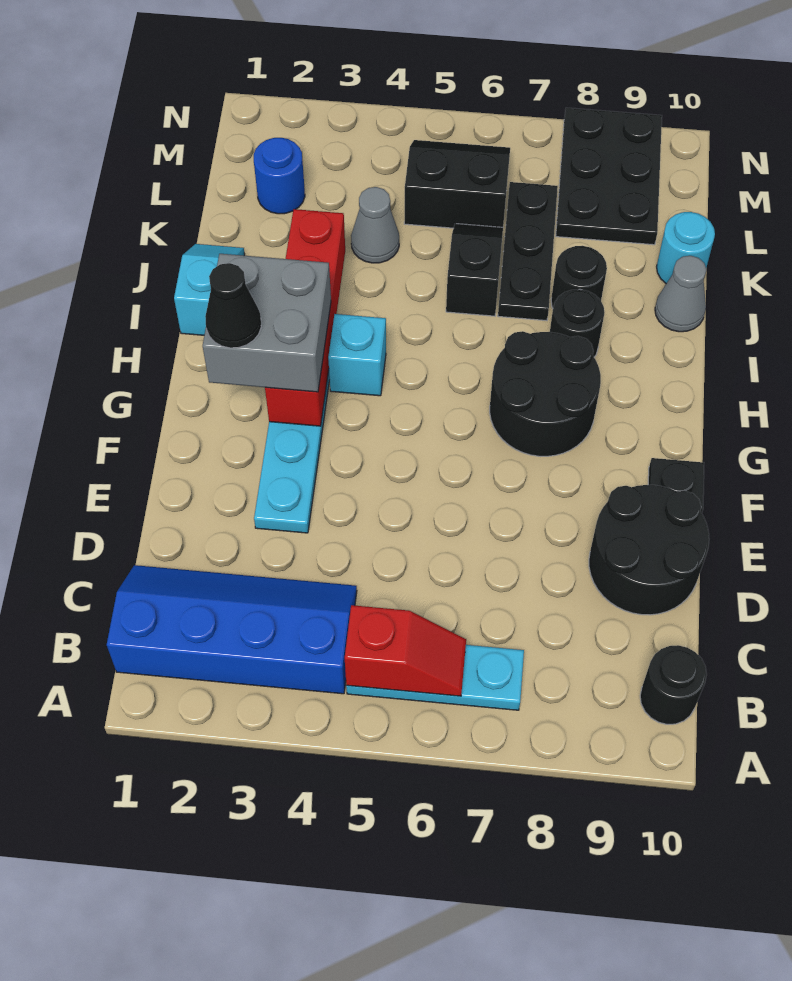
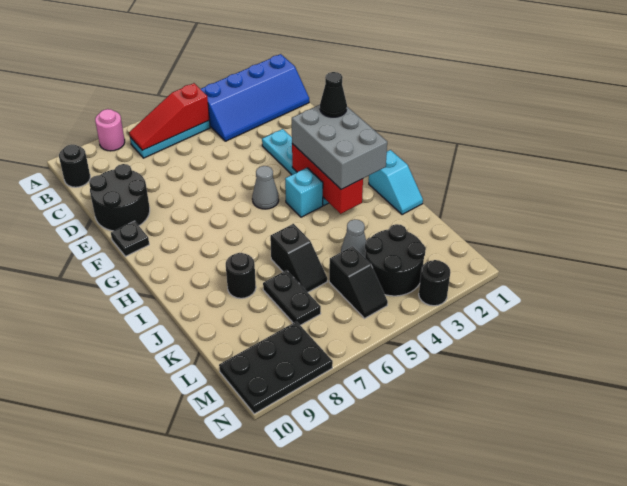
none -> pink round brick A8 level 1
red slope B5:B6 level 2 top 5 -> red slope B5:B7 level 2 top 5
grey brick G2:H3 level 3 -> grey brick G2:I3 level 3
red brick G3:J3 level 2 -> red brick G3:I3 level 2
black round brick G7:H8 level 1 -> black round brick L3:M4 level 1
black round brick I8 level 1 -> black round brick N3 level 1
black plate J7:L7 level 1 -> black plate K7:L7 level 1
grey cone J10 level 1 -> grey cone G5 level 1
cyan round brick K10 level 1 -> none
blue round brick L2 level 1 -> none
black slope L5:M6 level 1 top L -> black slope L5:M5 level 1 top L
black plate L8:N9 level 1 -> black plate M8:N10 level 1

